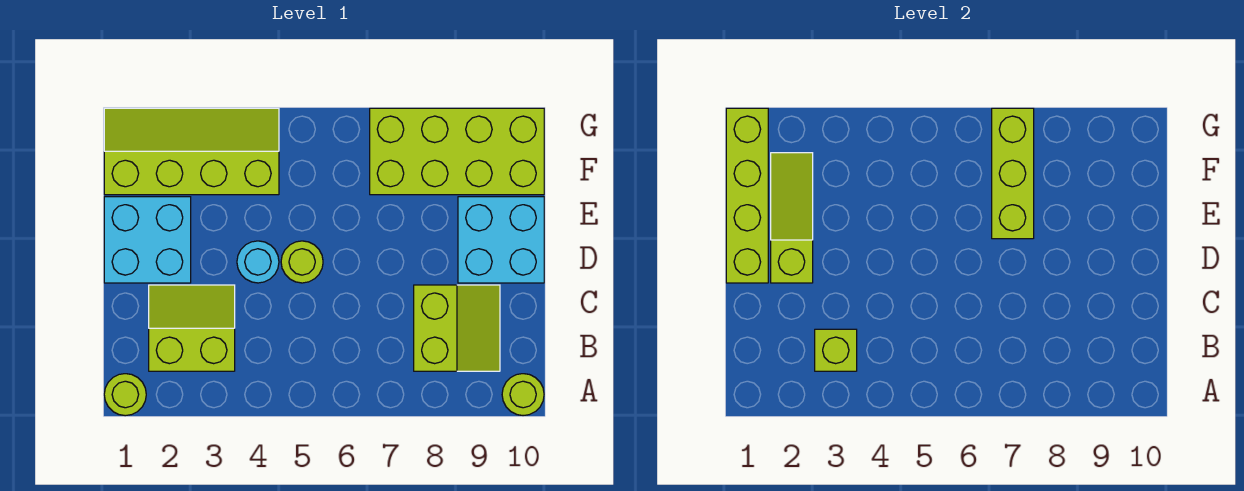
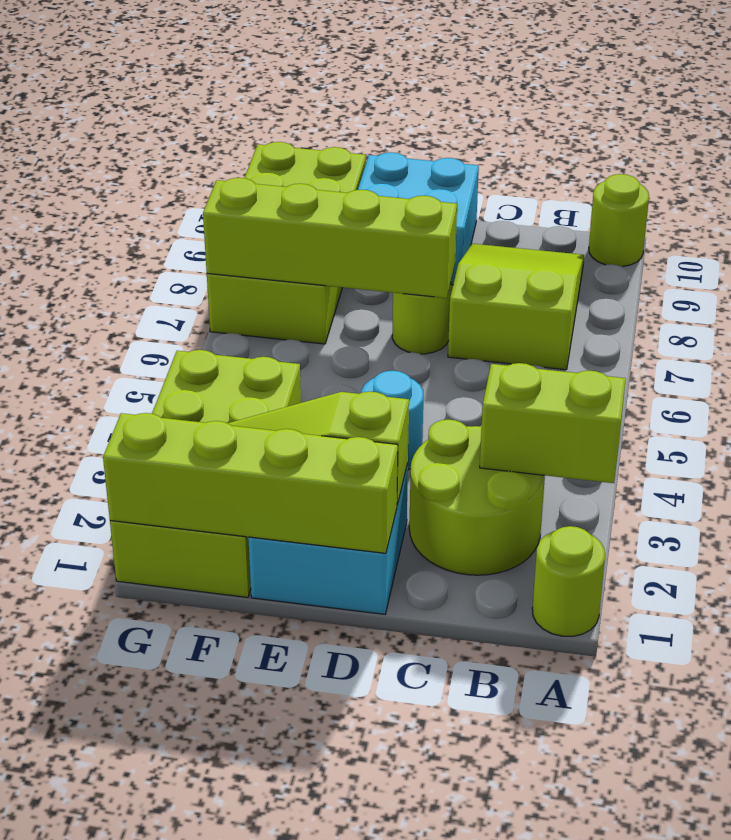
lime slope B2:C3 level 1 top B -> lime round brick B2:C3 level 1
lime brick B3 level 2 -> lime brick A3:B3 level 2
lime slope B8:C9 level 1 top 8 -> lime slope B7:C9 level 1 top 7
lime round brick D5 level 1 -> lime round brick D7 level 1
lime brick E7:G7 level 2 -> lime brick D7:G7 level 2
lime slope F1:G4 level 1 top F -> lime brick F1:G4 level 1

